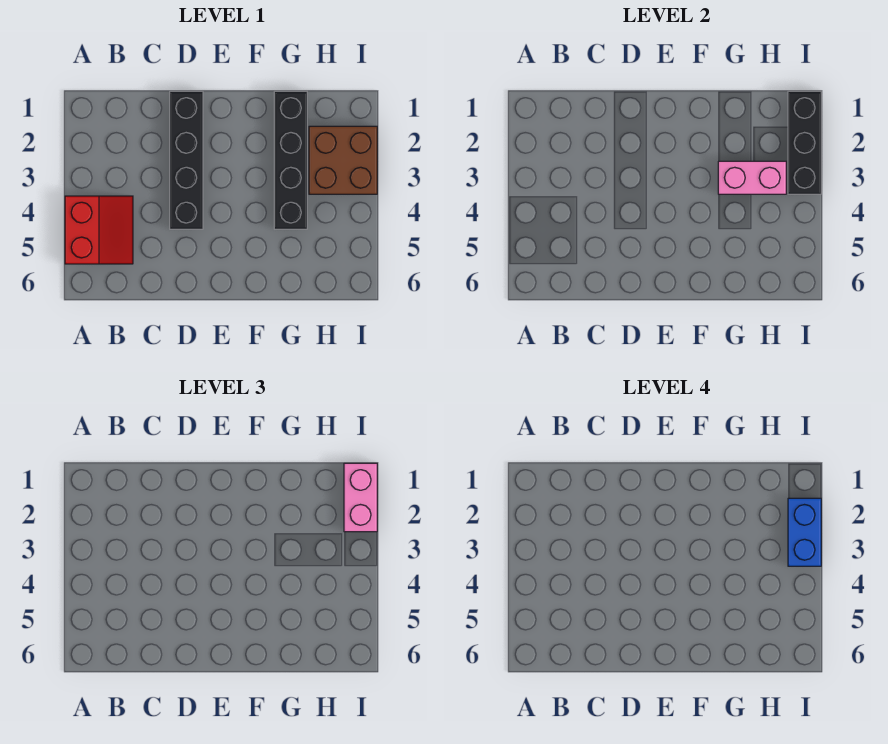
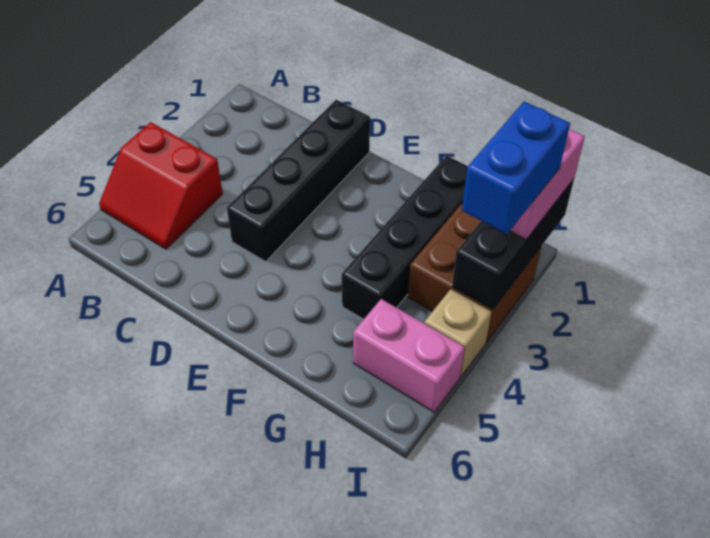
red slope A4:B5 level 1 top A -> red slope A4:B5 level 1 top 4
pink brick G3:H3 level 2 -> pink brick H5:I5 level 1
none -> tan brick I4 level 1

